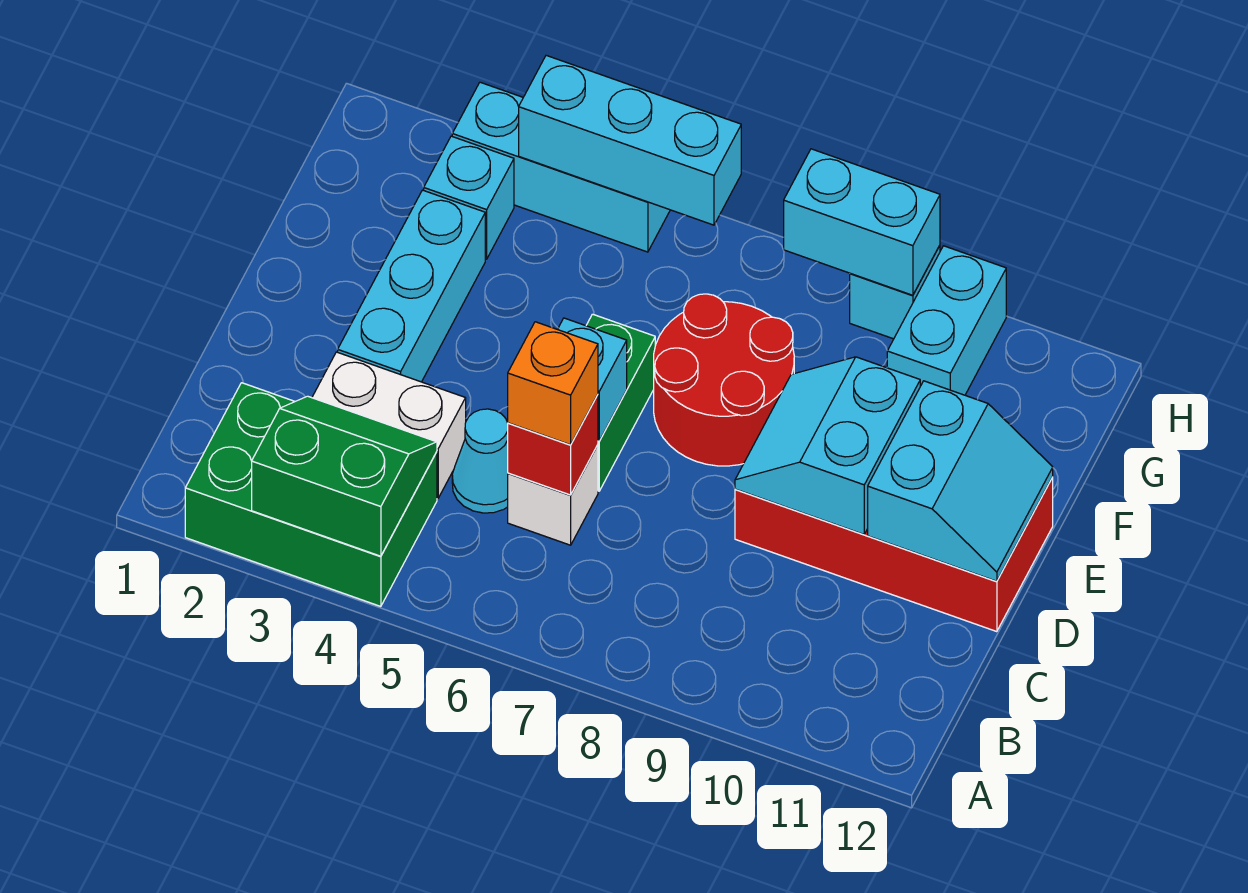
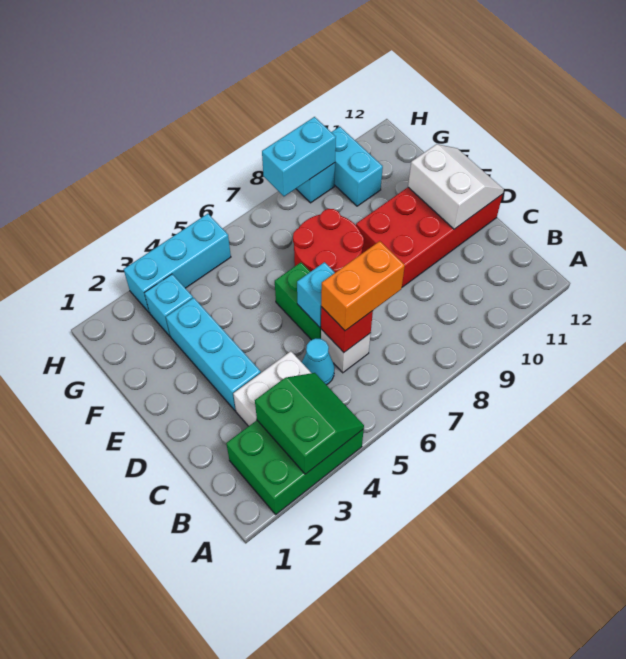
green slope A3:B4 level 2 top A -> green slope A3:B4 level 2 top 3
orange brick C6 level 3 -> orange brick C6:C7 level 3
cyan slope D9:E10 level 2 top 10 -> none
cyan slope D11:E12 level 2 top 11 -> white slope D11:E12 level 2 top 11
cyan brick H4:H6 level 2 -> none

